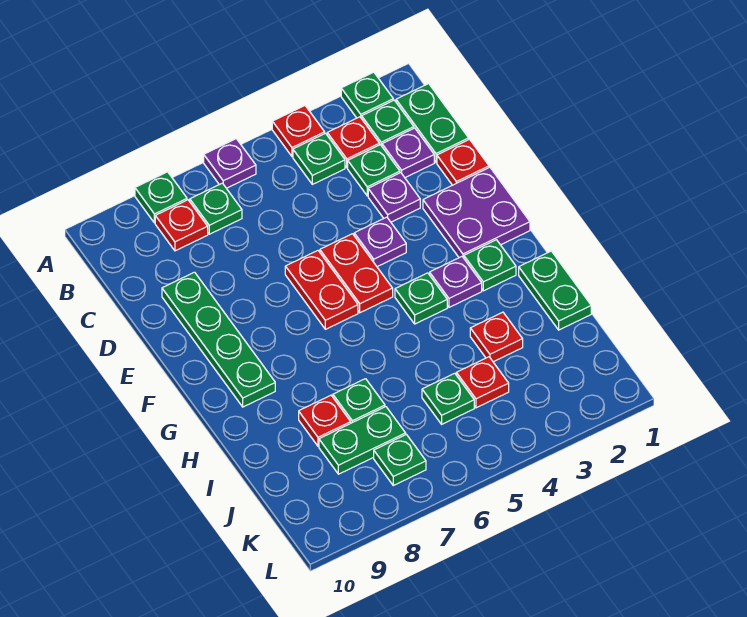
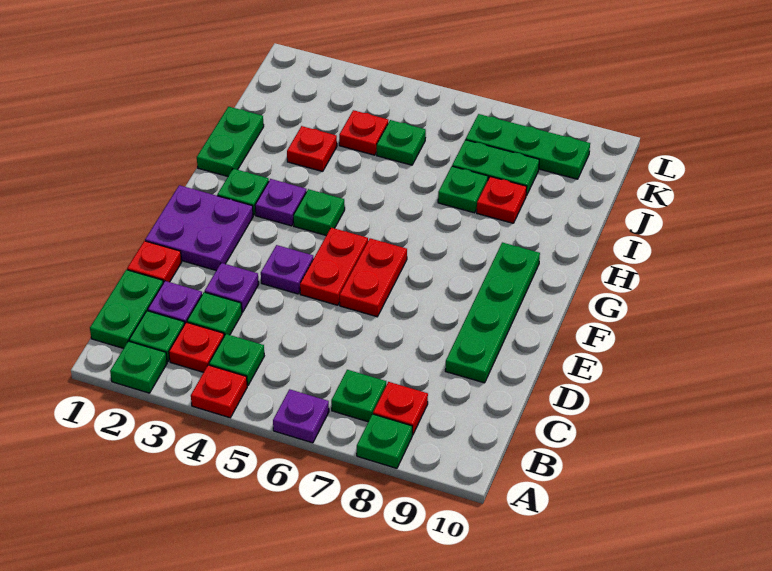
green plate K7 level 1 -> green plate K7:K9 level 1

